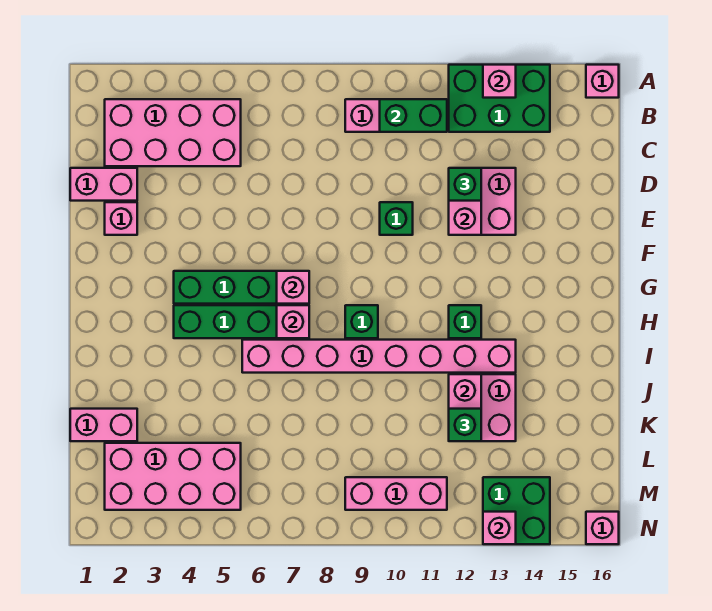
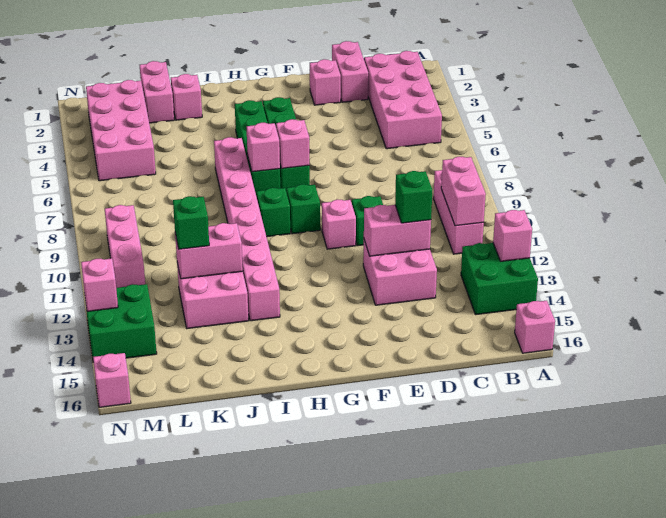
green brick A12:B14 level 1 -> green brick A13:B14 level 1
green brick B10:B11 level 2 -> pink brick B10:B11 level 2
none -> pink brick F10 level 1
green brick H12 level 1 -> green brick G9 level 1
none -> pink brick J2 level 1

